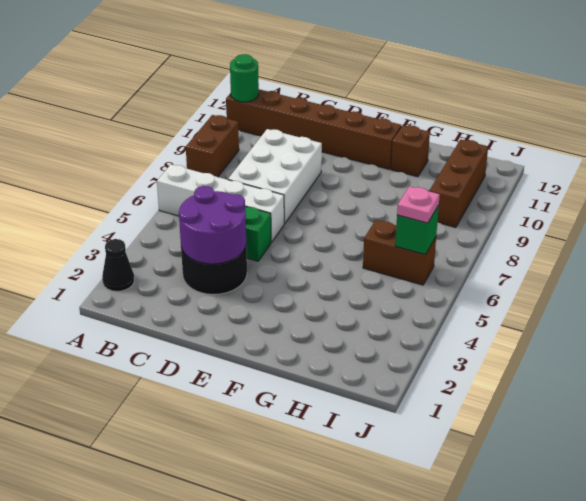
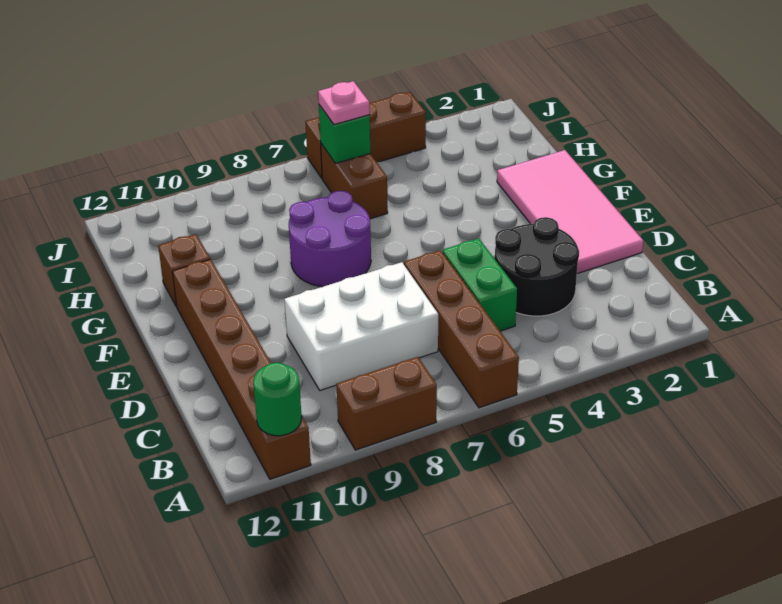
black cone A2 level 1 -> none
white brick A6:D6 level 1 -> brown brick A6:D6 level 1
purple round brick C3:D4 level 2 -> purple round brick F7:G8 level 1
none -> pink tile D1:G2 level 1
brown brick I9:I11 level 1 -> brown brick J4:J6 level 1

